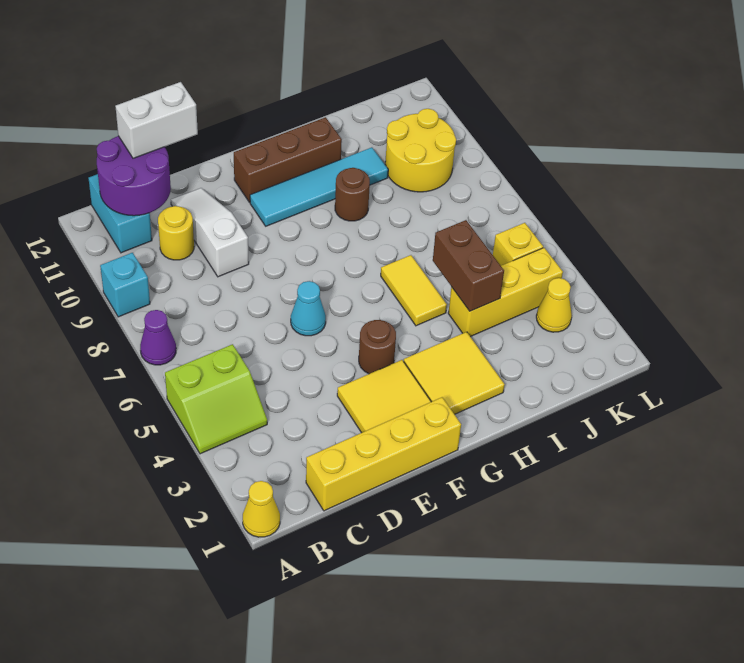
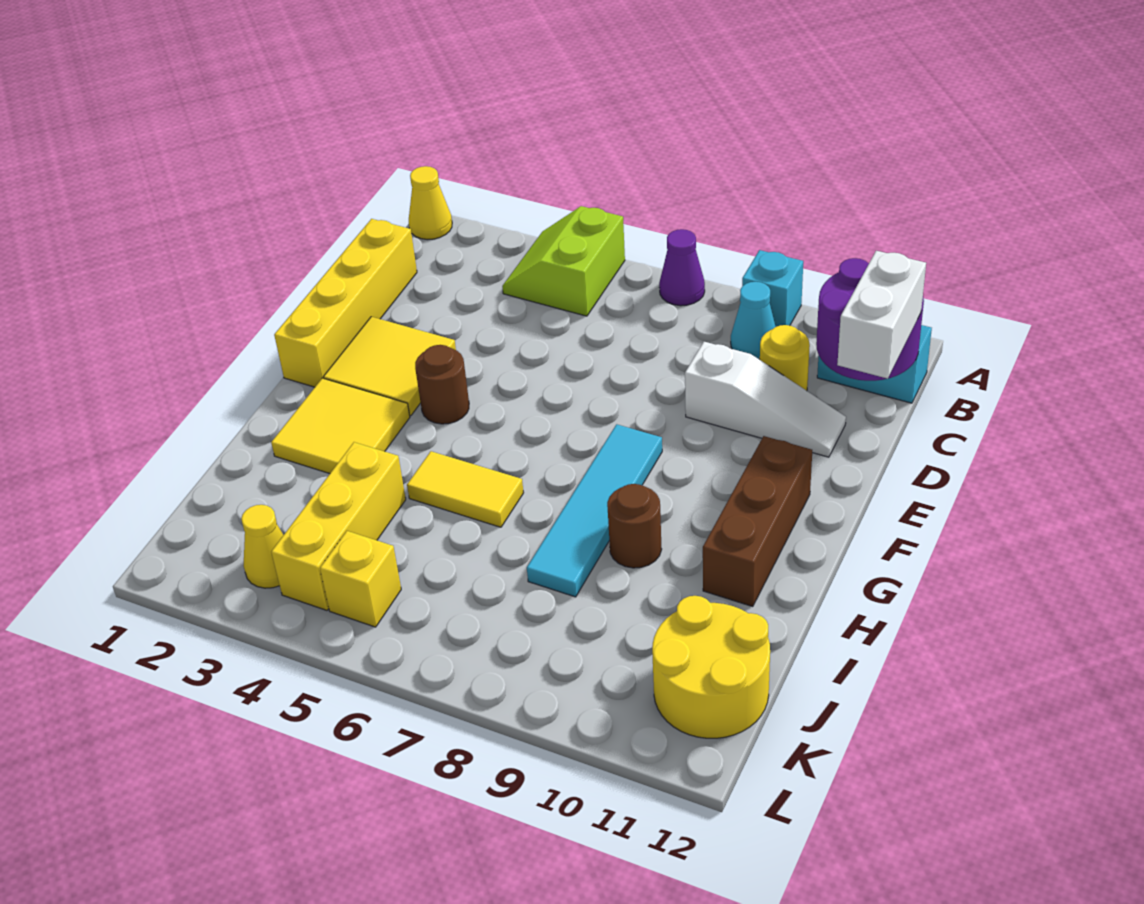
cyan cone E6 level 1 -> cyan cone B9 level 1
cyan tile F10:I10 level 1 -> cyan tile F8:I8 level 1
brown brick I4:I5 level 2 -> none
yellow round brick J9:K10 level 1 -> yellow round brick J11:K12 level 1

